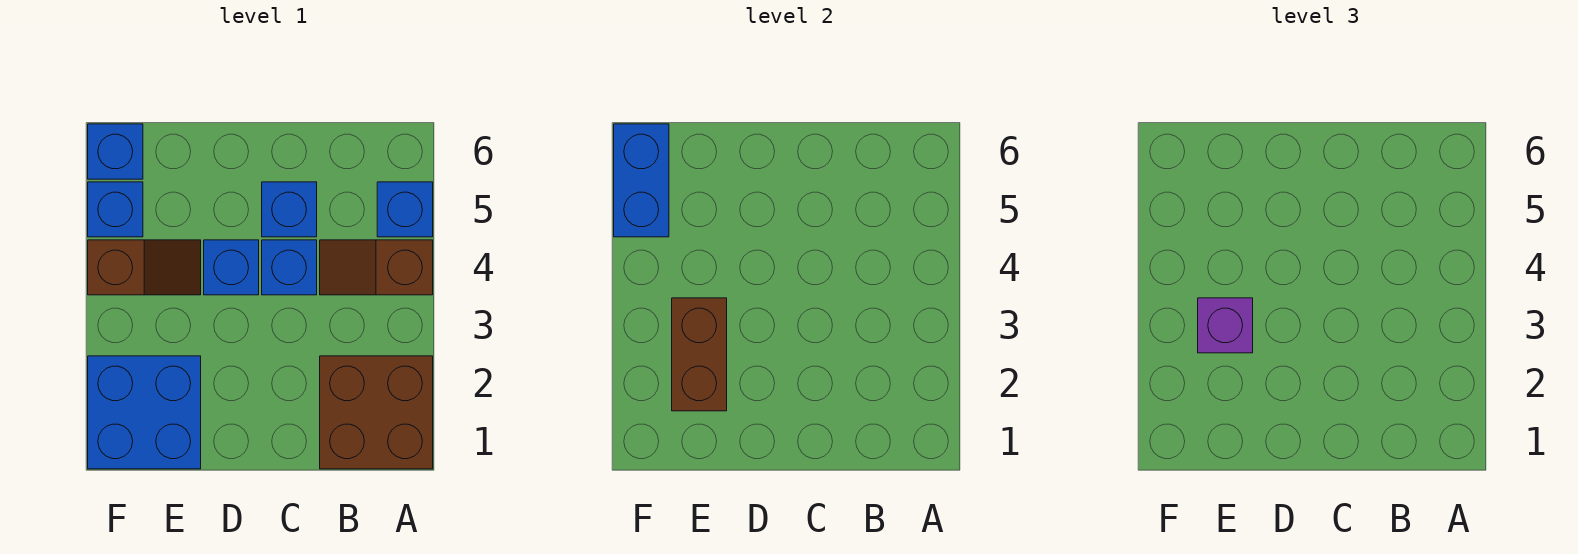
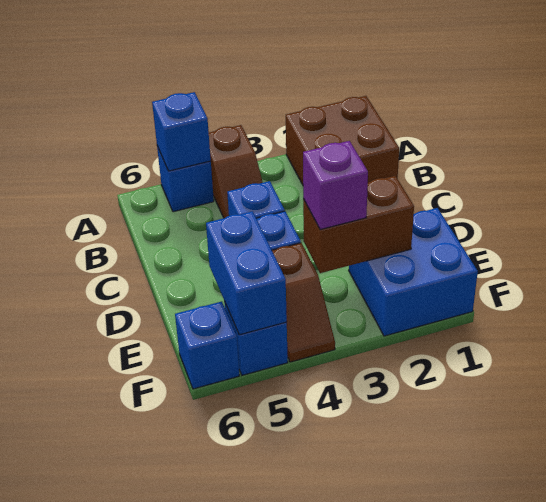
blue brick C5 level 1 -> blue brick A5 level 2
brown slope E4:F4 level 1 top F -> brown slope E4:F4 level 1 top E
blue brick F5:F6 level 2 -> blue brick E5:F5 level 2

